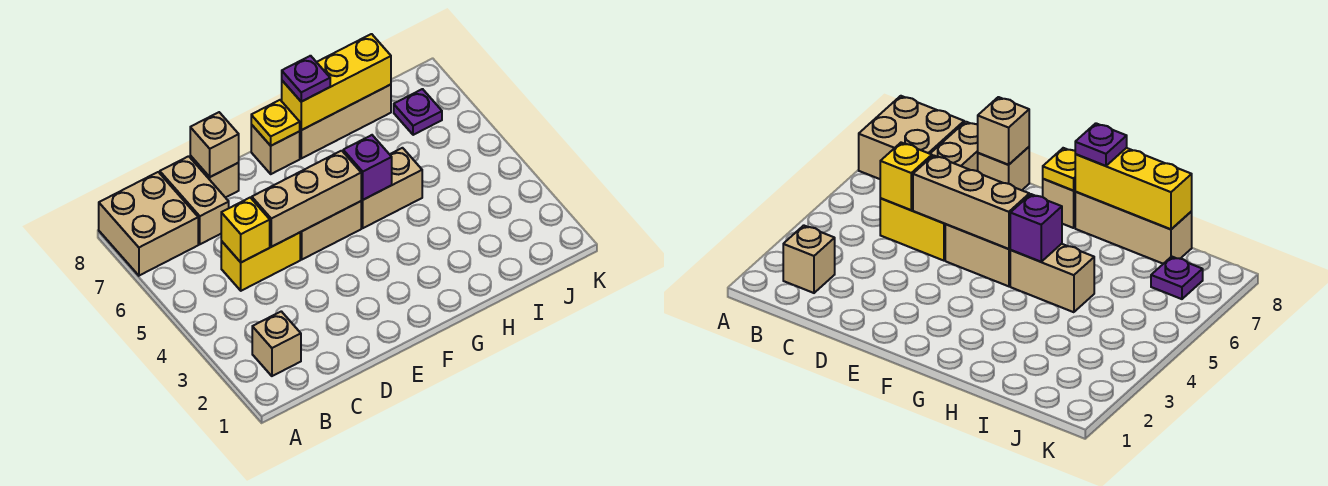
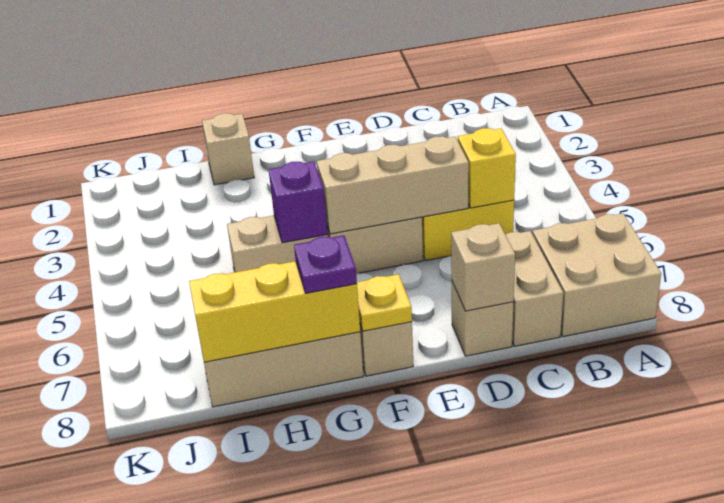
tan brick B2 level 1 -> tan brick H1 level 1
purple plate J7 level 1 -> none

